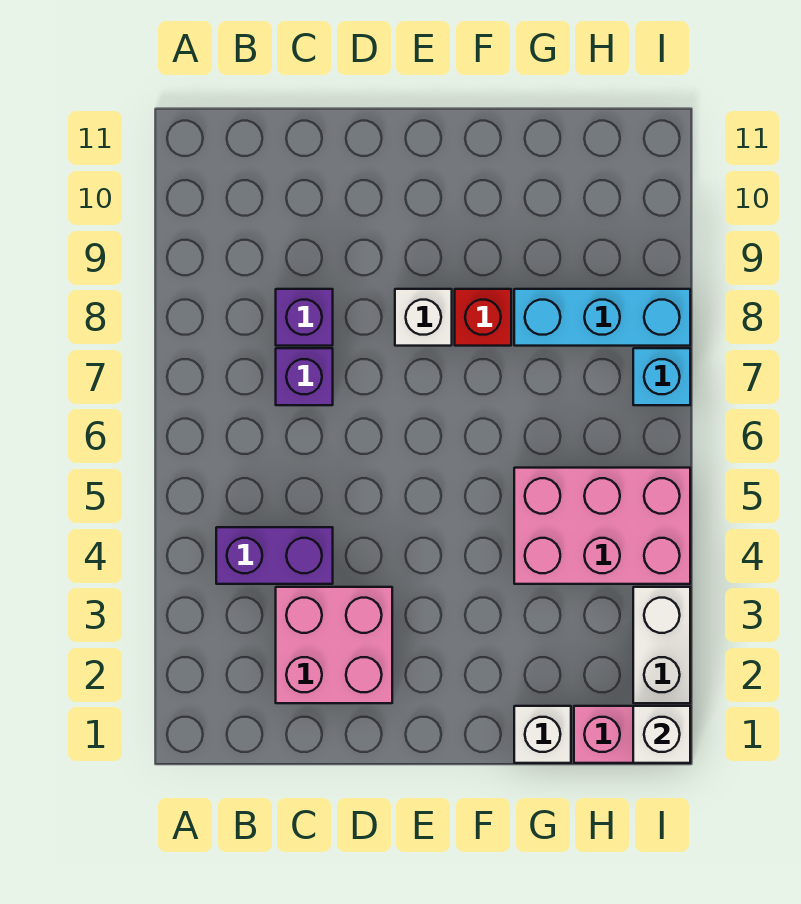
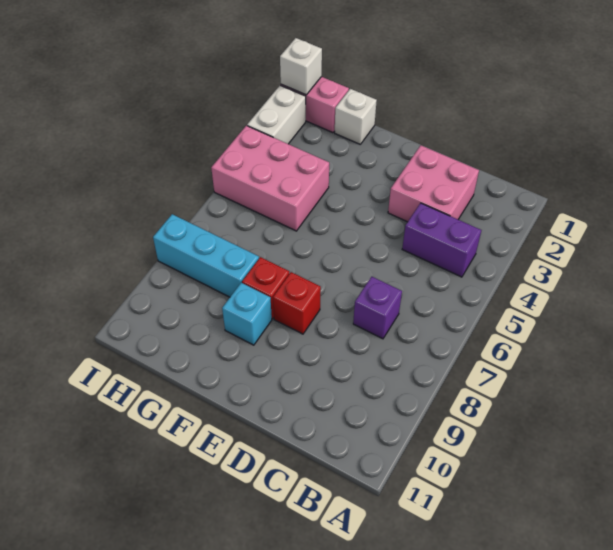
purple brick C8 level 1 -> none
white brick E8 level 1 -> red brick E8 level 1
cyan brick I7 level 1 -> cyan brick F9 level 1

